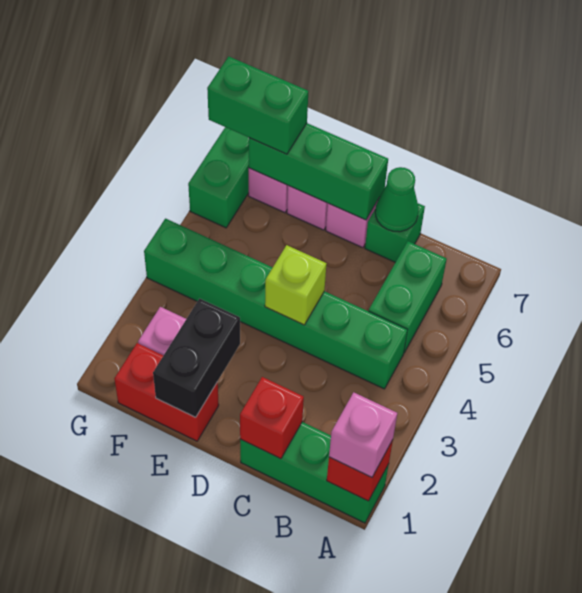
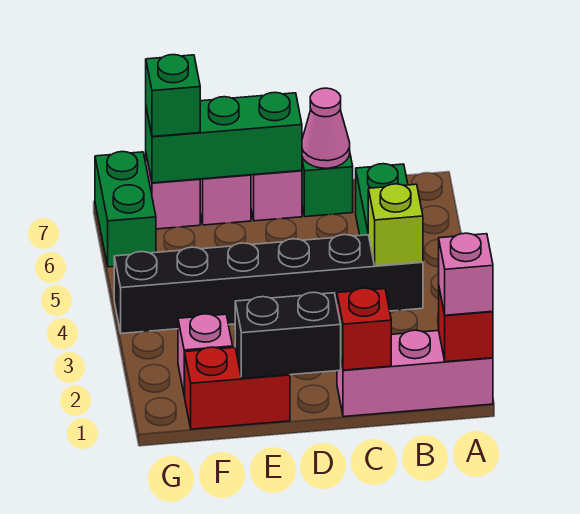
green brick A1:C1 level 1 -> pink brick A1:C1 level 1
green brick B4:G4 level 1 -> black brick B4:G4 level 1
green cone C7 level 2 -> pink cone C7 level 2
lime brick D4 level 2 -> lime brick B4 level 2
black brick E1:E2 level 2 -> black brick D1:E1 level 2
green brick F7:G7 level 3 -> green brick F7 level 3

